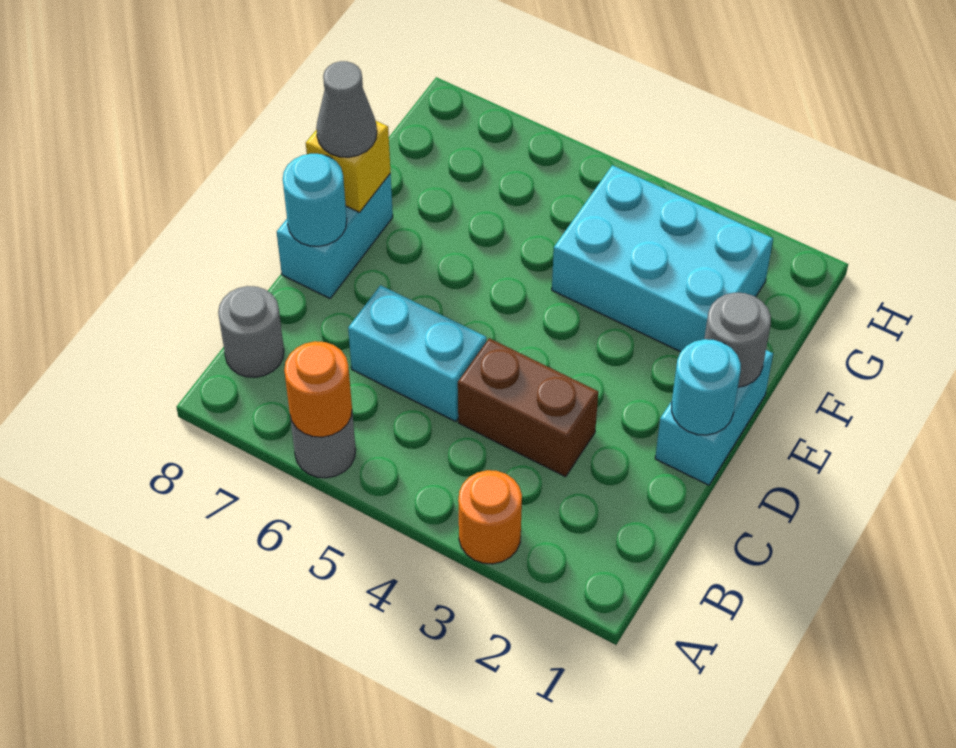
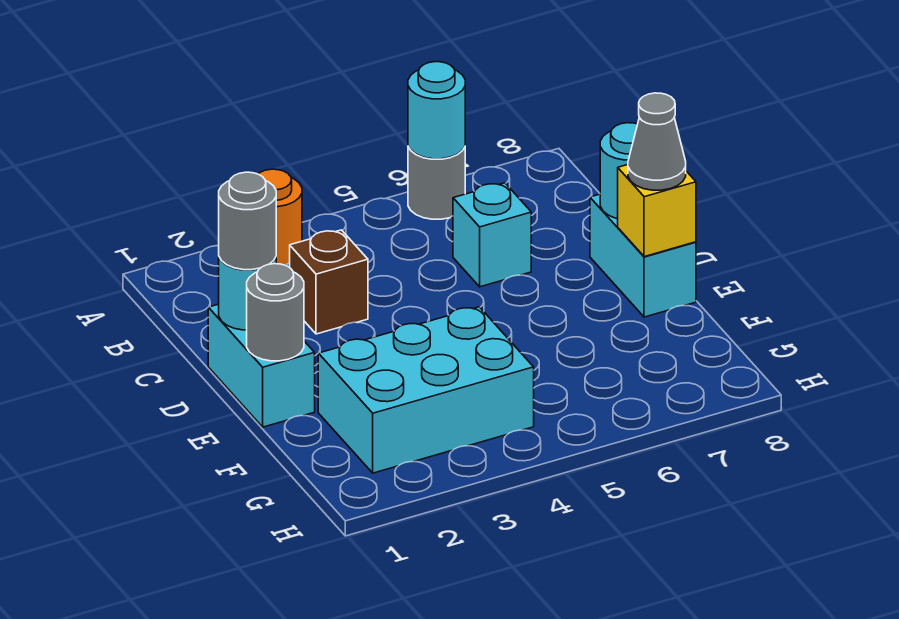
orange round brick A6 level 2 -> cyan round brick A6 level 2
grey round brick B8 level 1 -> grey round brick D1 level 3
brown brick C3:C4 level 1 -> brown brick C3 level 1
cyan brick C5:C6 level 1 -> cyan brick C6 level 1

